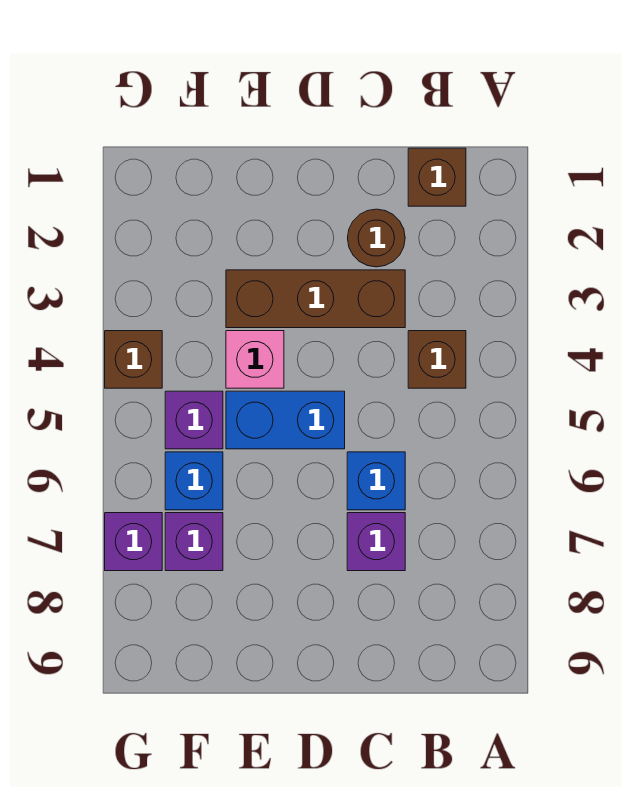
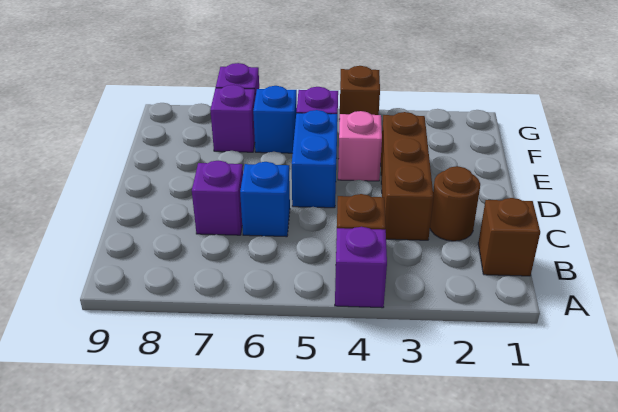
none -> purple brick A4 level 1

